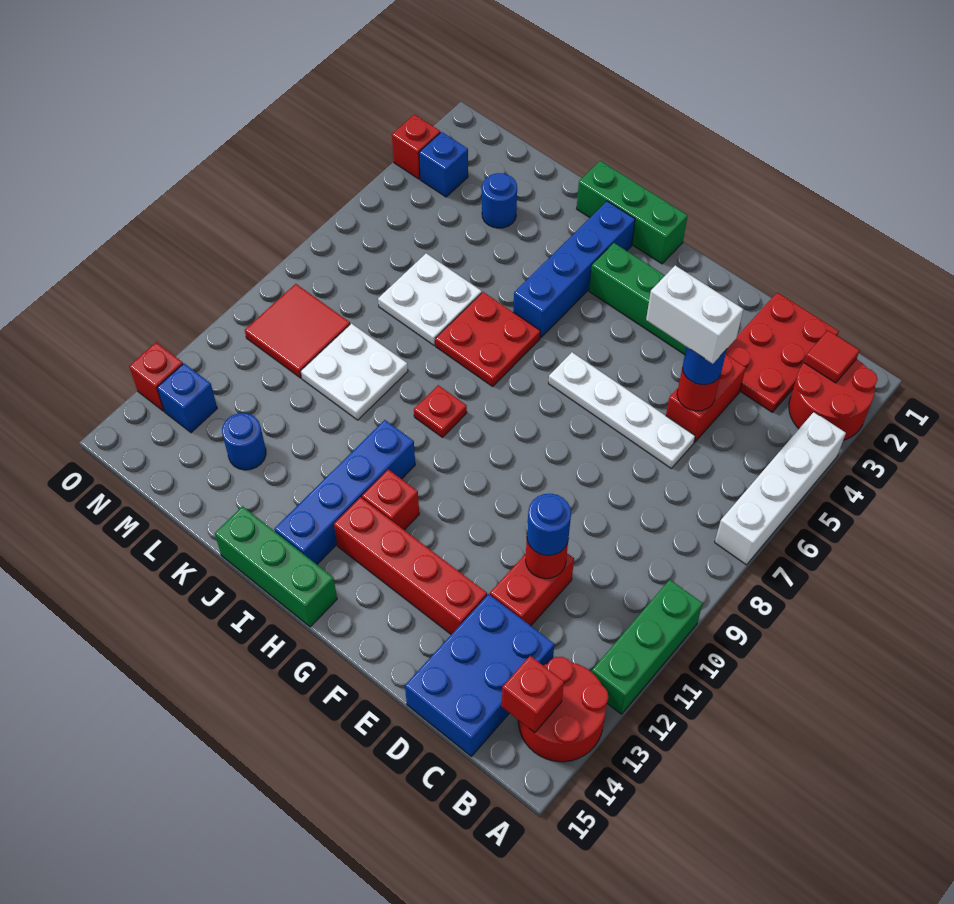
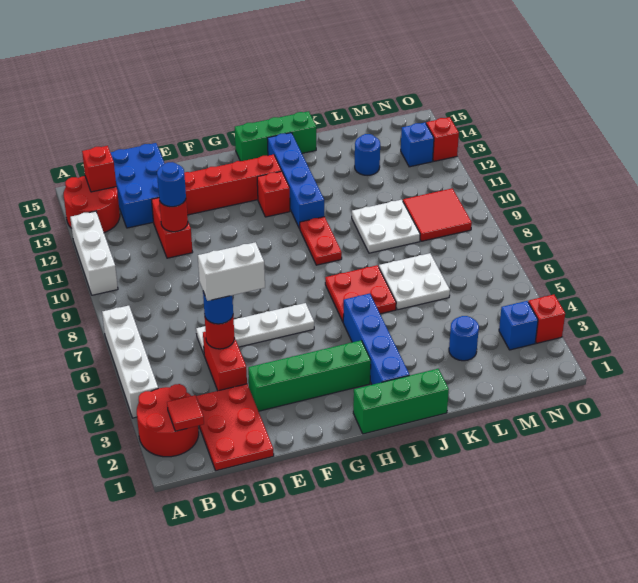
green brick A10:A12 level 1 -> white brick A10:A12 level 1
red plate I9 level 1 -> red plate I9:I10 level 1

